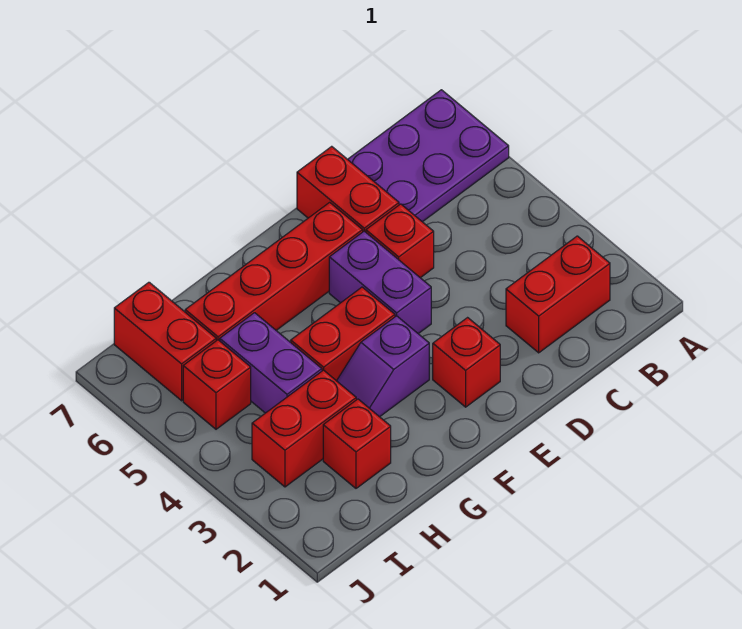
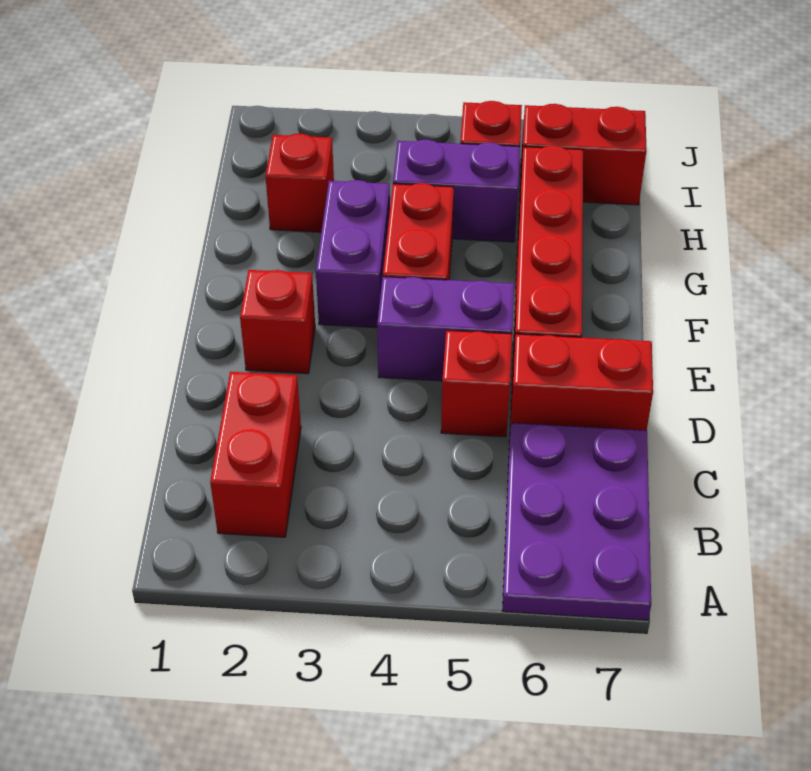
purple slope F3:G3 level 1 top F -> purple brick F3:G3 level 1
red brick H3:I3 level 1 -> none

